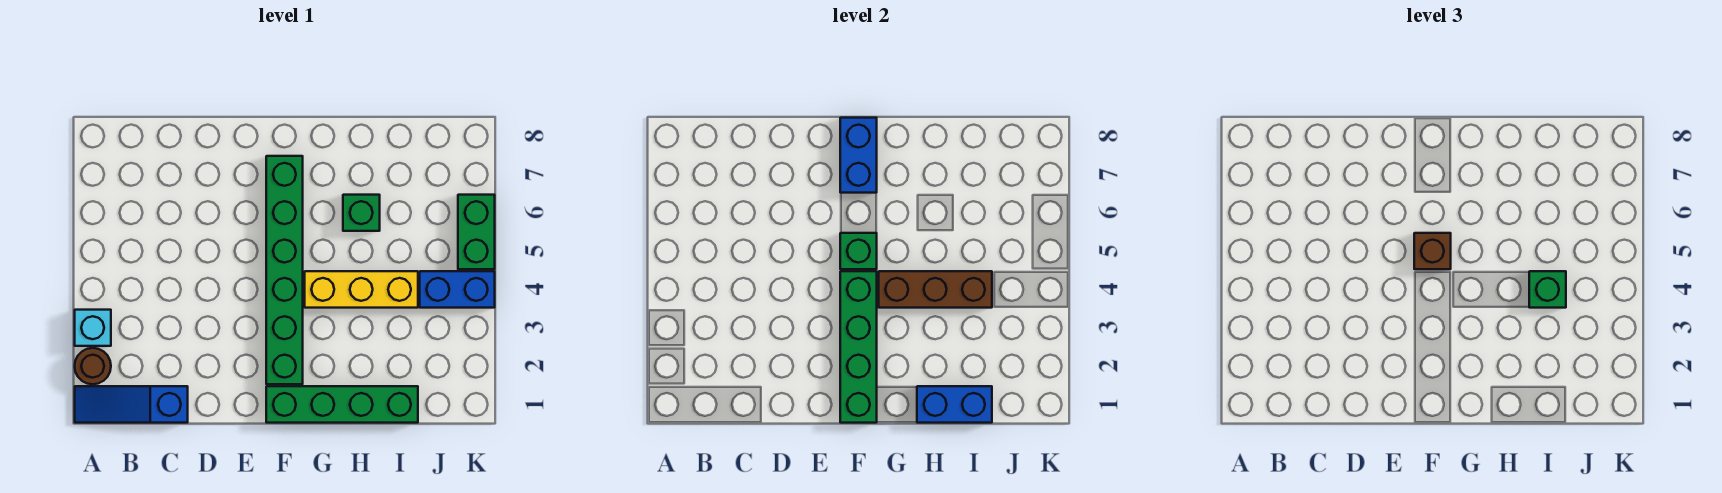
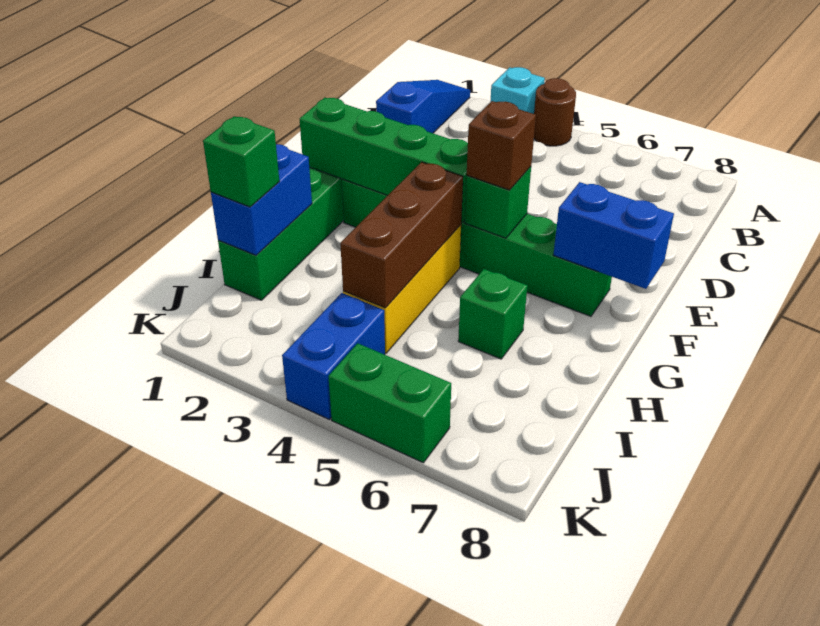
brown round brick A2 level 1 -> brown round brick A4 level 1
green brick I4 level 3 -> green brick I1 level 3

